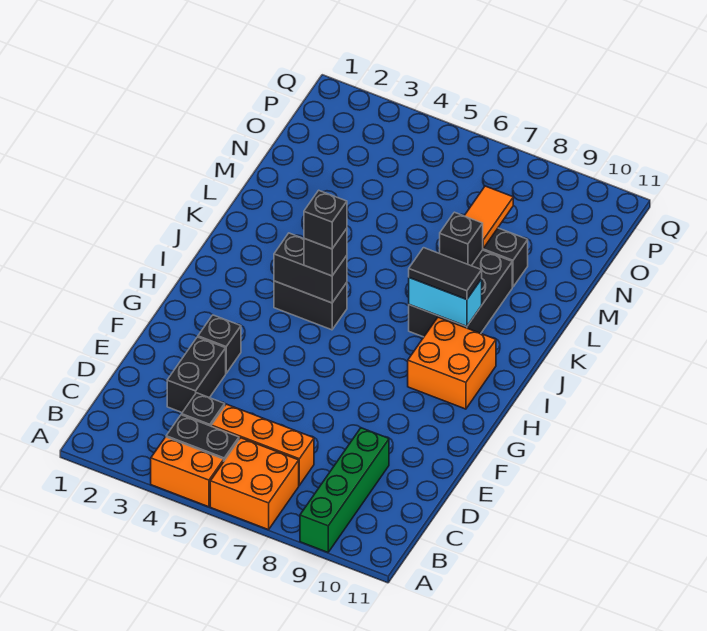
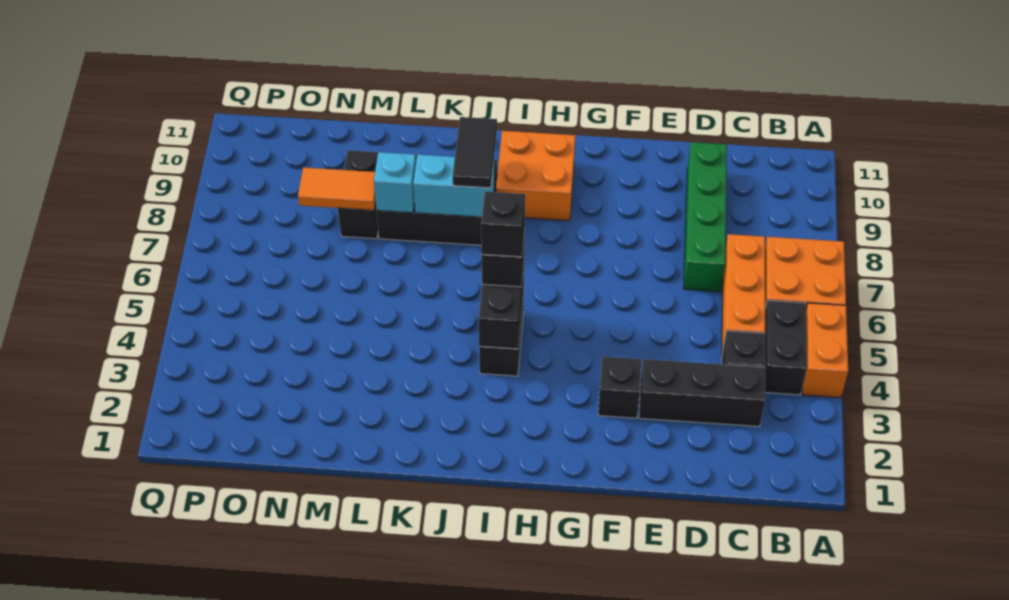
green brick A9:D9 level 1 -> green brick D7:D10 level 1
black brick D3:E3 level 1 -> black brick C3:E3 level 1
cyan brick J8:J9 level 2 -> cyan brick J8:K8 level 2
black brick L8 level 2 -> cyan brick L8 level 2

